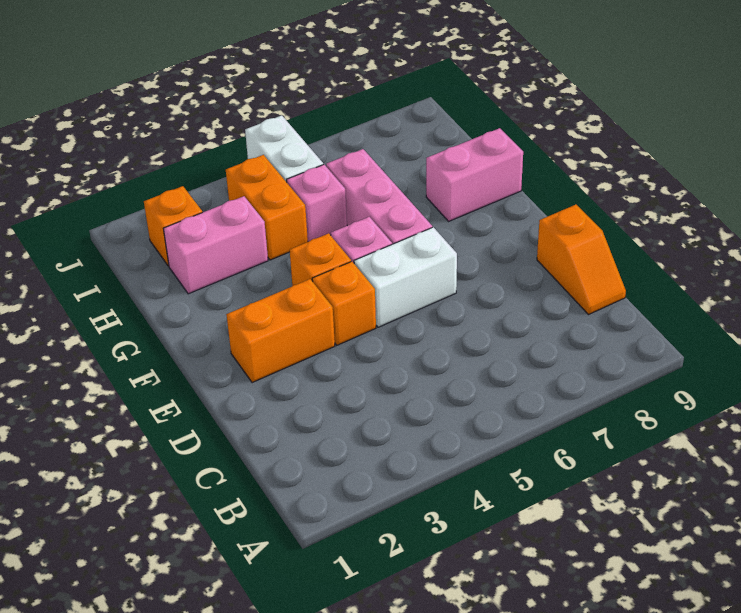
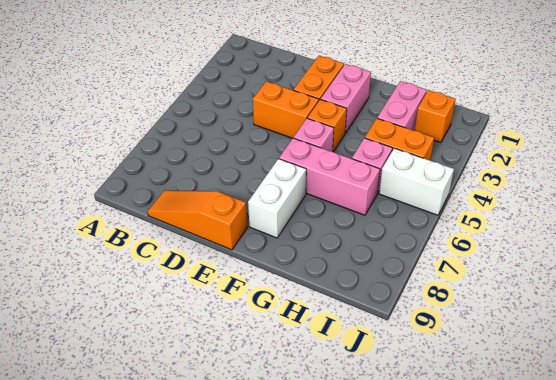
orange slope C9:D9 level 1 top D -> orange slope C9:E9 level 1 top E
orange brick E4 level 1 -> orange brick D4:E4 level 1
white brick E5:E6 level 1 -> white brick F7:F8 level 1
pink brick G8:G9 level 1 -> pink brick F2:F3 level 1

